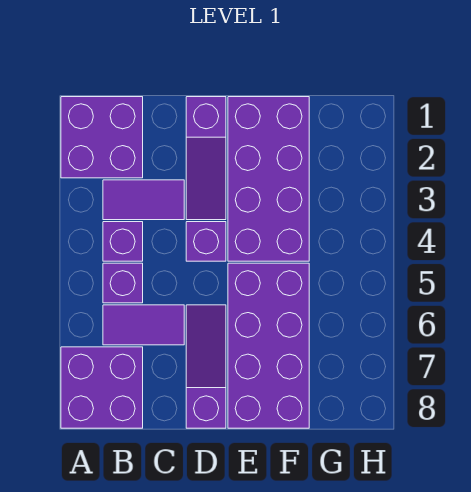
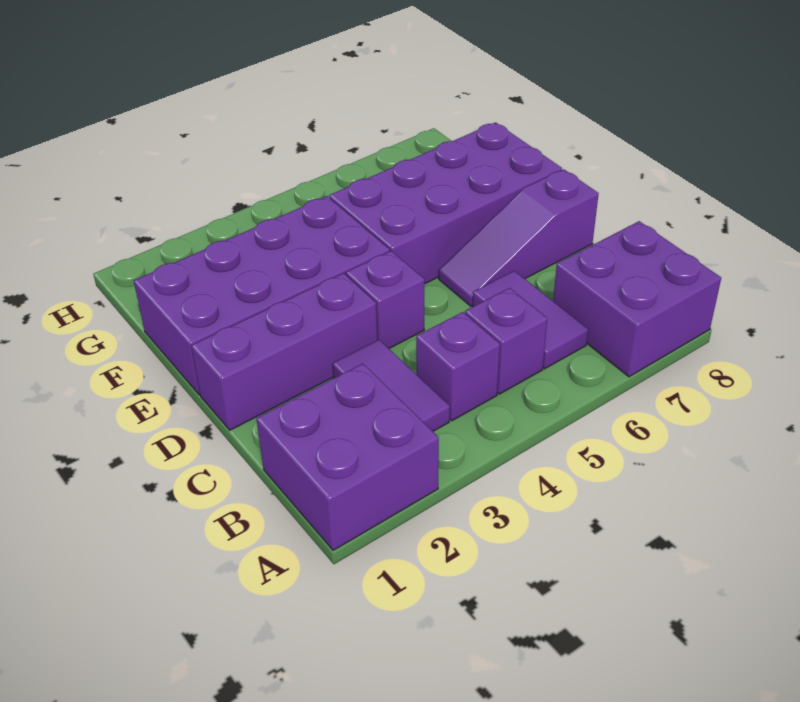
purple slope D1:D3 level 1 top 1 -> purple brick D1:D3 level 1

